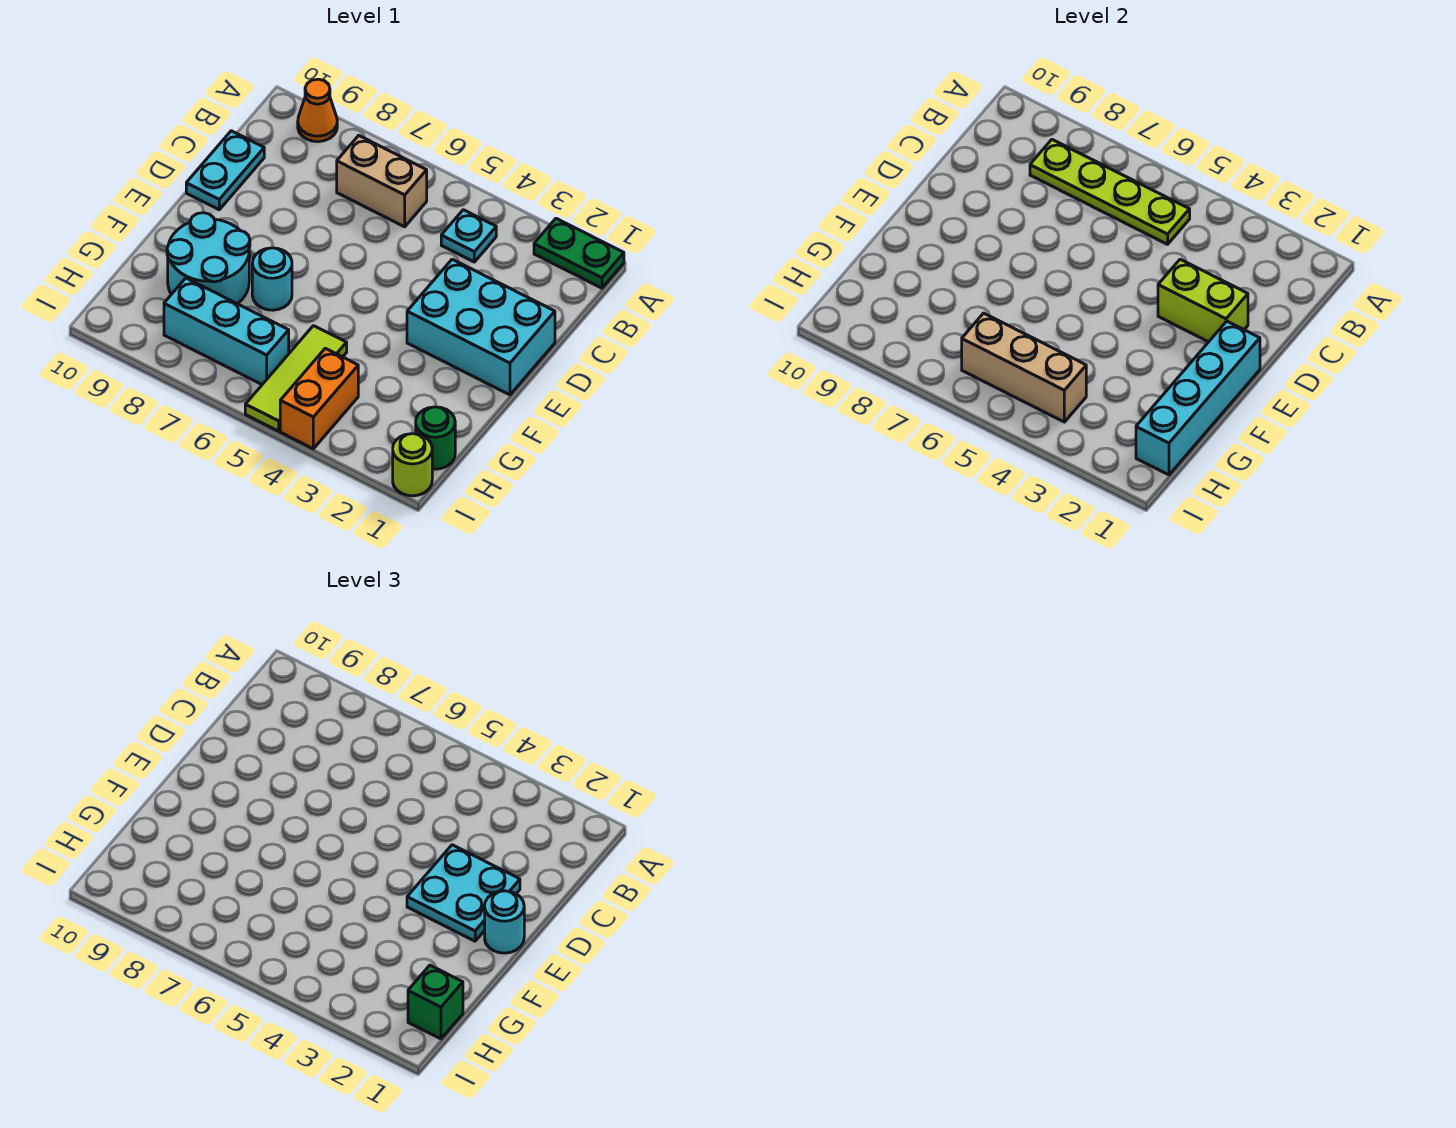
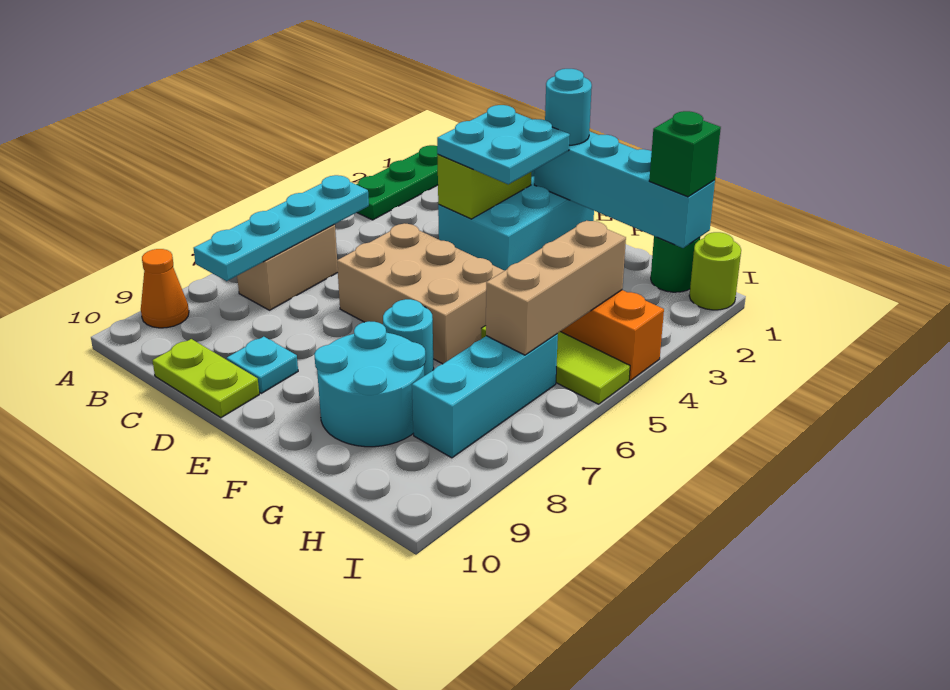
green plate A1:A2 level 1 -> green plate A1:A3 level 1
cyan plate B4 level 1 -> cyan plate D9 level 1
lime plate B5:B8 level 2 -> cyan plate B5:B8 level 2
cyan plate C10:D10 level 1 -> lime plate C10:D10 level 1
none -> tan brick D5:F6 level 1

